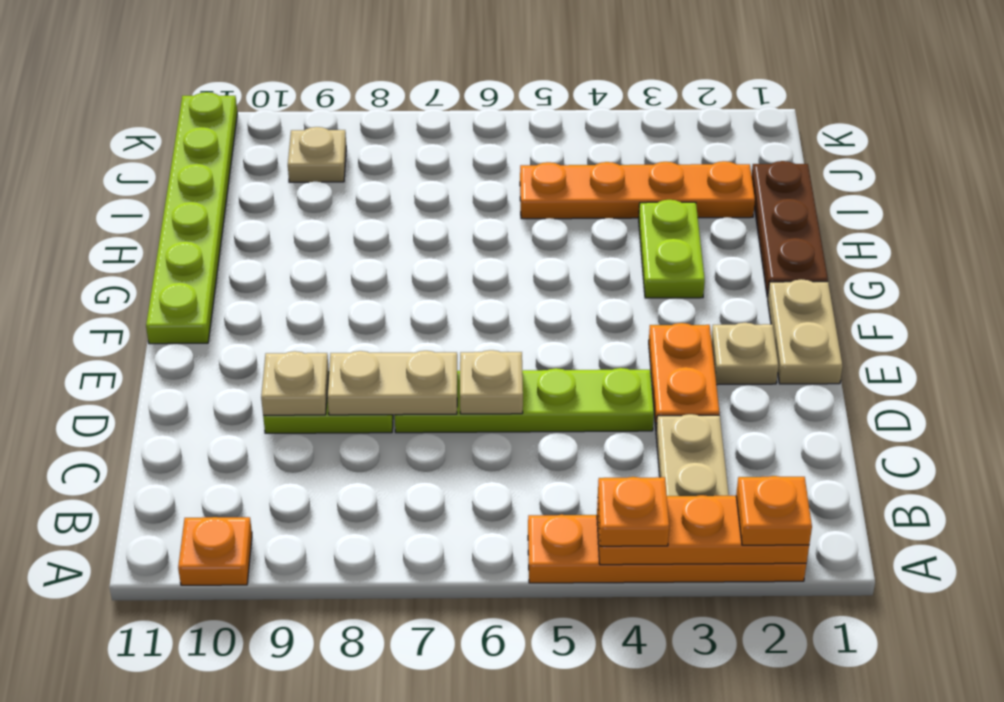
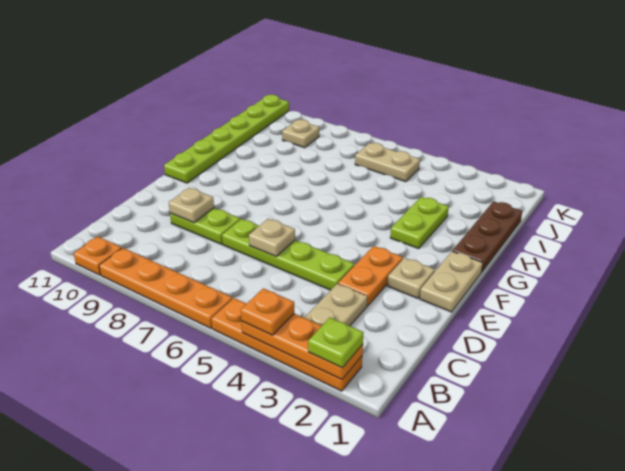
orange plate A2 level 3 -> lime plate A2 level 3
tan plate D7:D8 level 2 -> tan plate J5:J6 level 1
orange plate I2:I5 level 1 -> orange plate A6:A9 level 1

